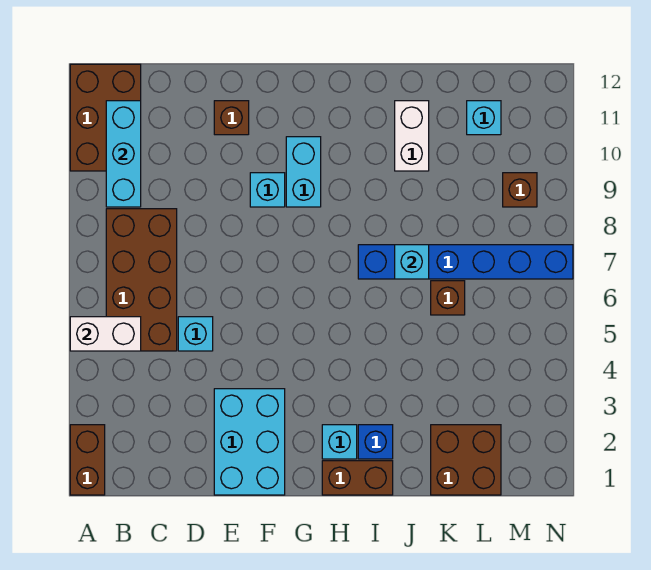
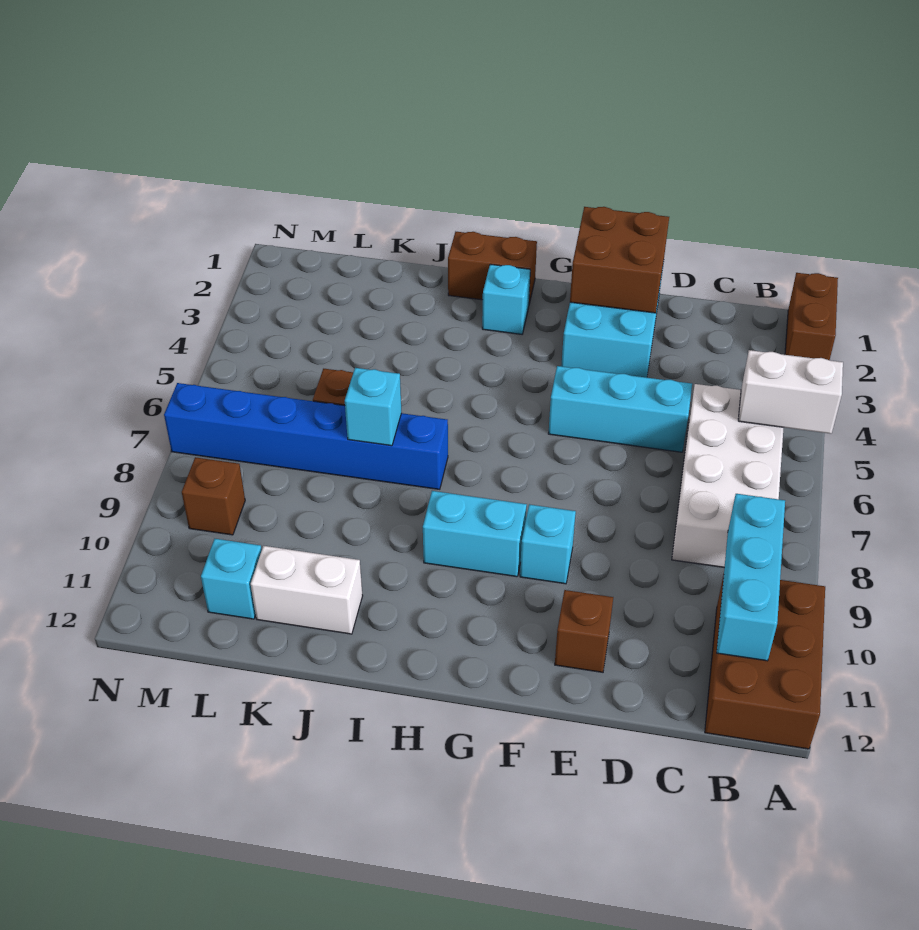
brown brick B5:C8 level 1 -> white brick B5:C8 level 1
cyan brick D5 level 1 -> cyan brick D5:F5 level 1
cyan brick G9:G10 level 1 -> cyan brick G9:H9 level 1
blue brick I2 level 1 -> none
white brick J10:J11 level 1 -> white brick J11:K11 level 1
brown brick K1:L2 level 1 -> brown brick E1:F2 level 2

